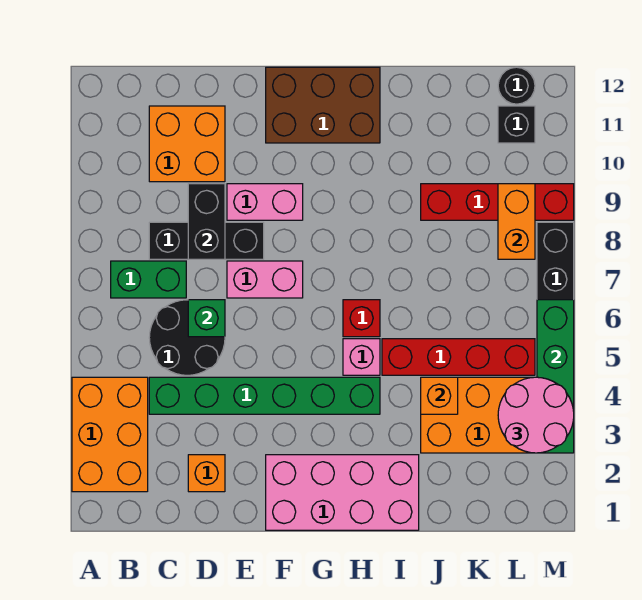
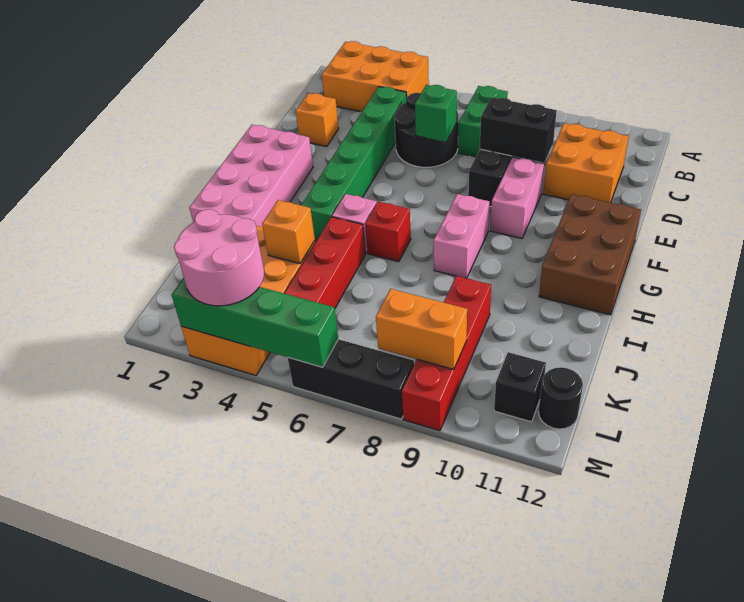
pink brick E7:F7 level 1 -> pink brick G8:H8 level 1

